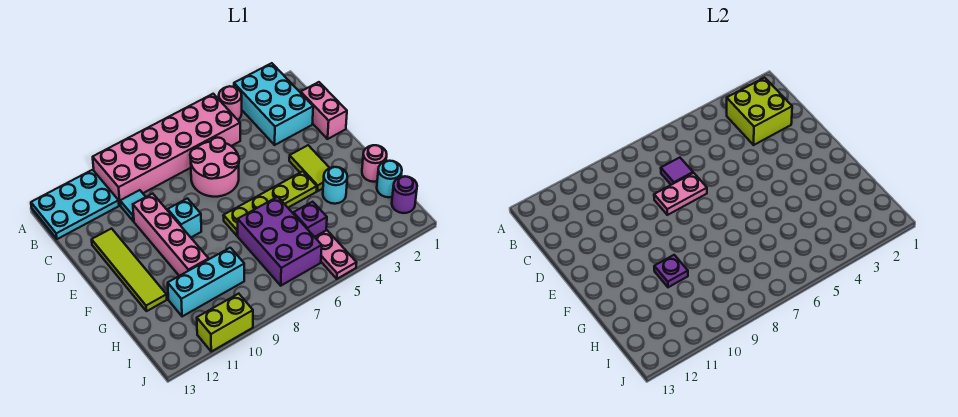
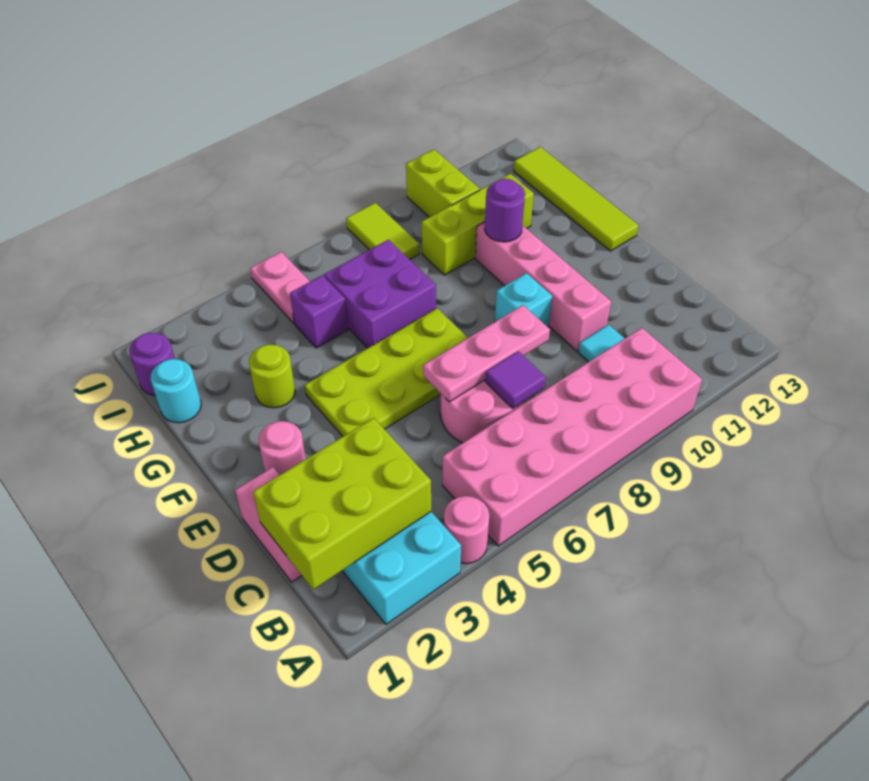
cyan plate A11:B13 level 1 -> none
lime brick B2:C3 level 2 -> lime brick B1:C3 level 2
pink plate D7:D8 level 2 -> pink plate D6:D8 level 2
lime tile D12:G12 level 1 -> lime tile F13:I13 level 1
lime tile E3:F3 level 1 -> lime tile I8:J8 level 1
lime plate F4:F7 level 1 -> lime plate E4:F7 level 1
pink round brick G1 level 1 -> pink round brick E2 level 1
cyan round brick G3 level 1 -> lime round brick G3 level 1
purple brick G6:I7 level 1 -> purple brick G6:H7 level 1
purple plate G10 level 2 -> purple round brick G10 level 2
cyan brick H9:H11 level 1 -> lime brick H9:H11 level 1
lime brick J10:J11 level 1 -> lime brick I10:J10 level 1

